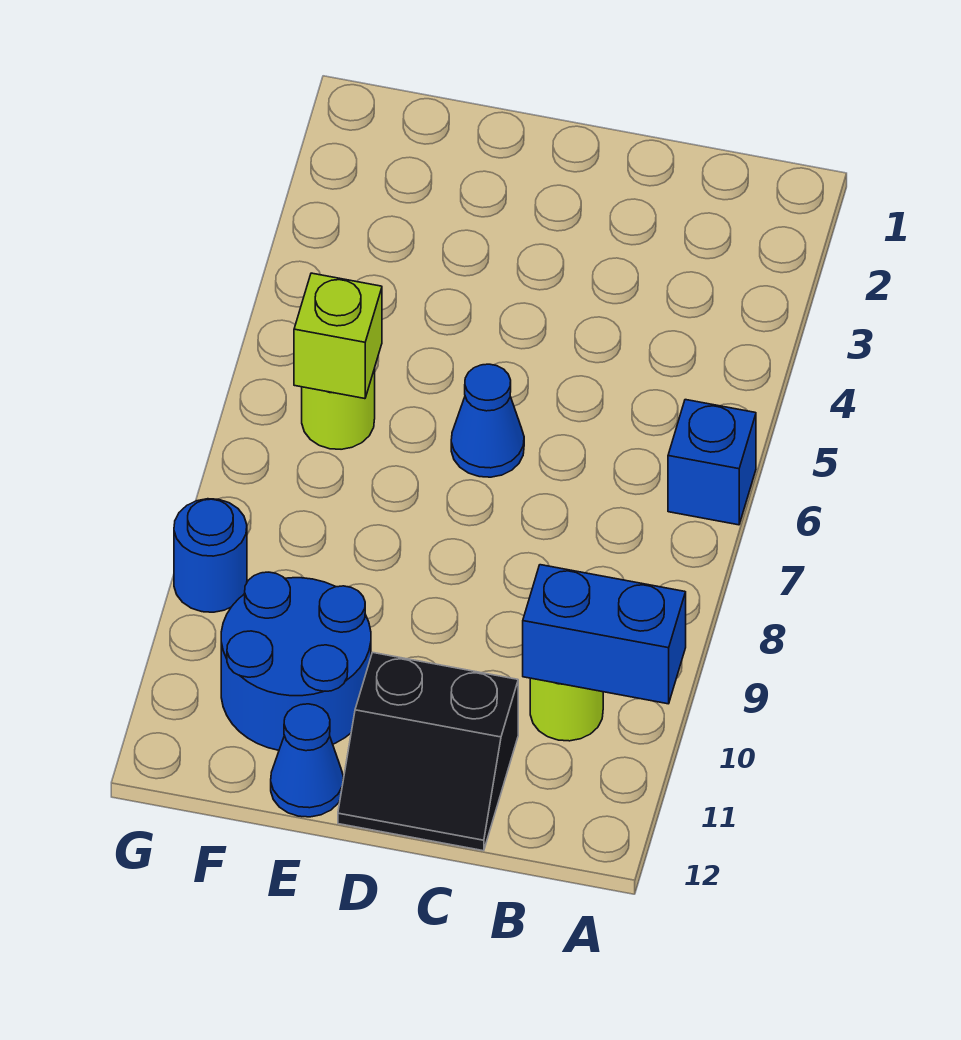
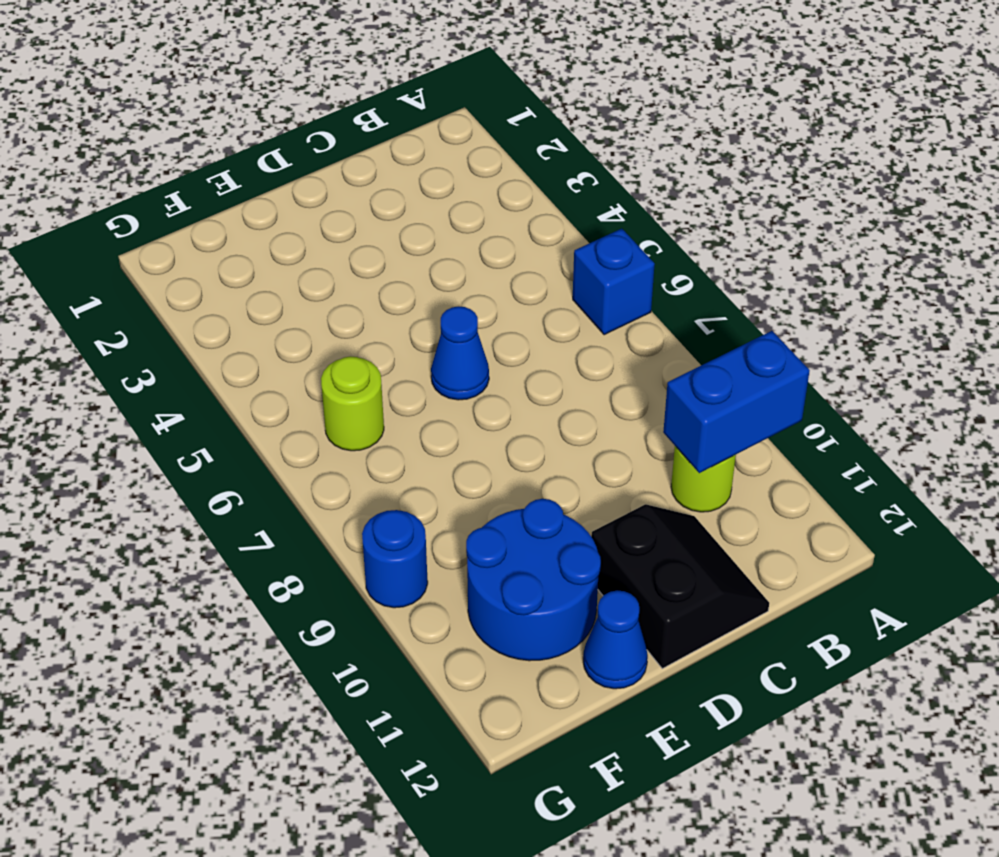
black slope C11:D12 level 1 top 11 -> black slope C11:D12 level 1 top D
lime brick F6 level 2 -> none

